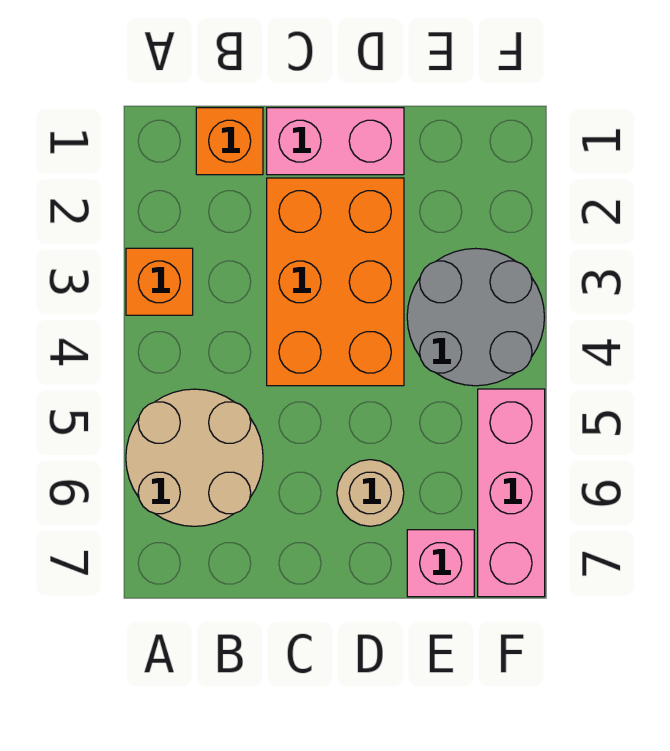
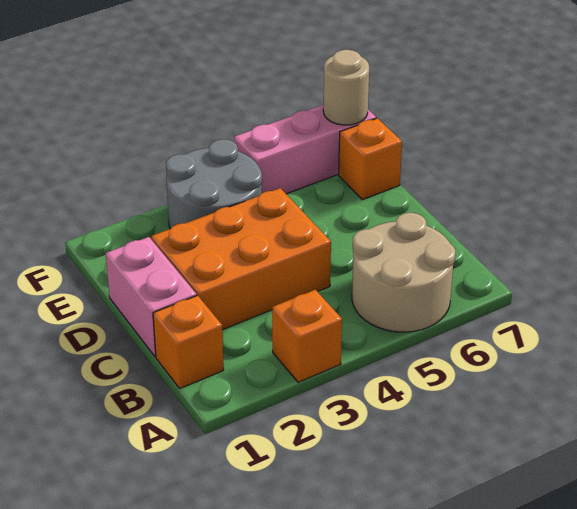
tan round brick D6 level 1 -> tan round brick F7 level 2
pink brick E7 level 1 -> orange brick E7 level 1

